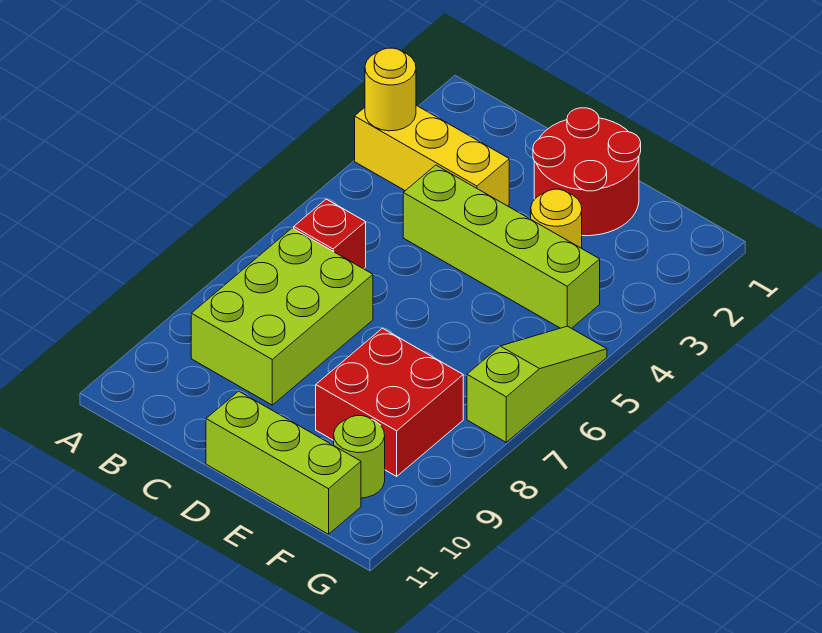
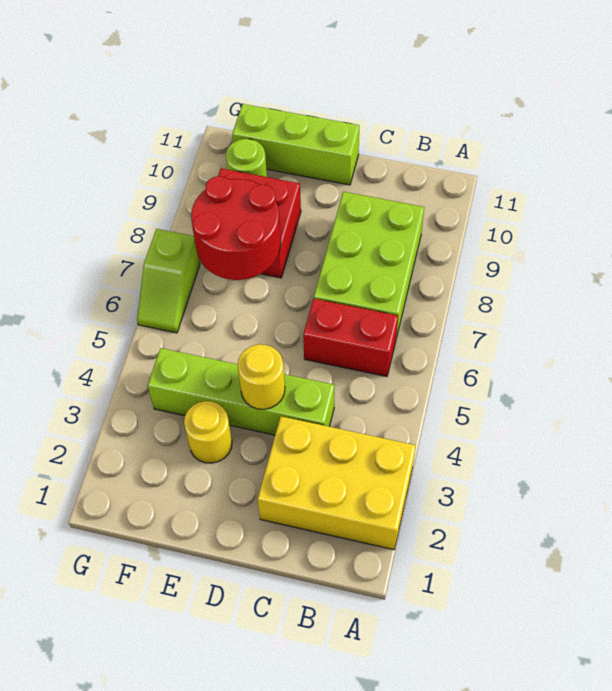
yellow brick A3:C3 level 1 -> yellow brick A2:C3 level 1
yellow round brick A3 level 2 -> yellow round brick D4 level 2
red brick B6 level 1 -> red brick B6:C6 level 1
red round brick D1:E2 level 1 -> red round brick E7:F8 level 2
lime slope G5:G7 level 1 top 7 -> lime slope G6:G7 level 1 top 7

